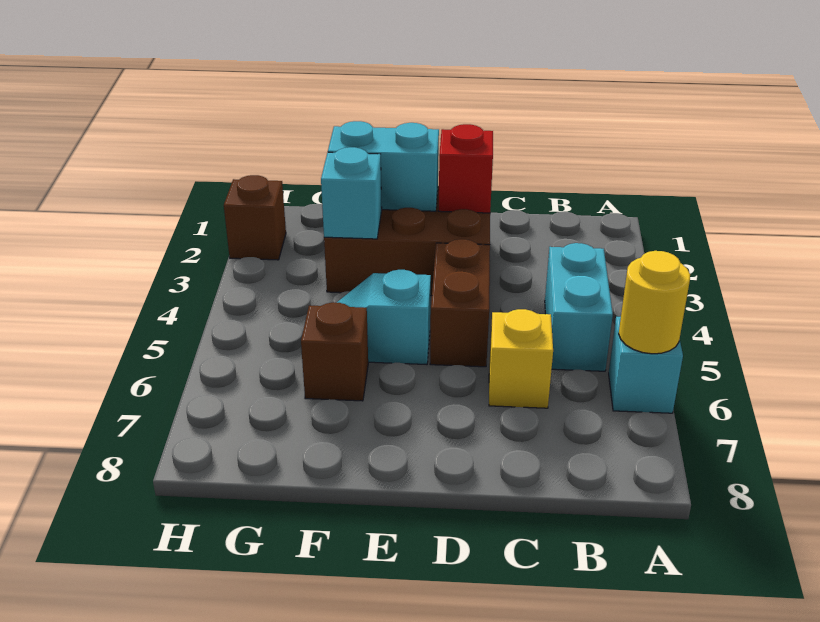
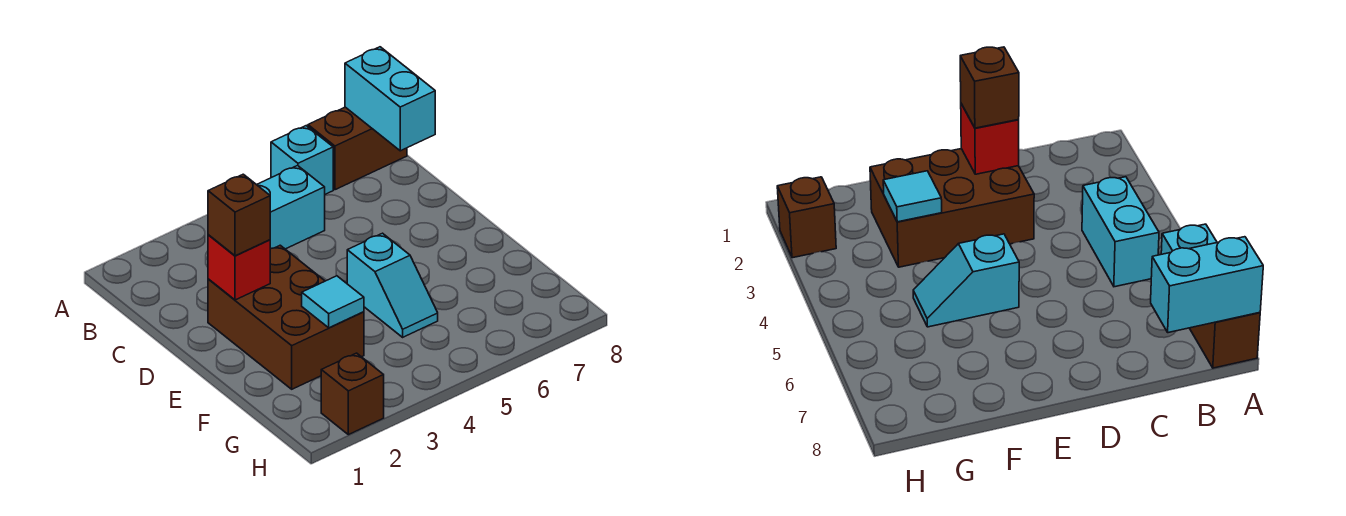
yellow round brick A6 level 2 -> none
yellow brick C6 level 1 -> none
brown brick D4:D5 level 1 -> brown brick A7:A8 level 1
cyan brick E2:F2 level 2 -> cyan brick A8:B8 level 2
cyan brick F3 level 2 -> cyan tile F3 level 2
brown brick F6 level 1 -> brown brick D2 level 3

